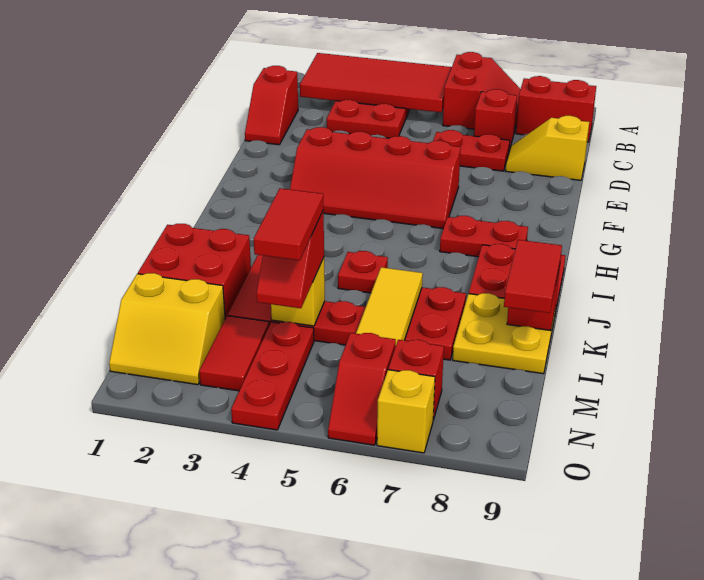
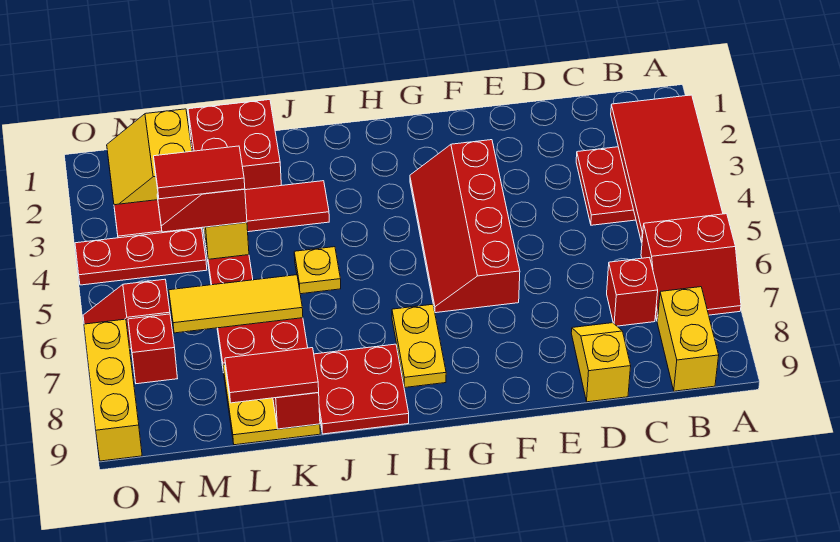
red brick B8:B9 level 1 -> yellow brick B8:B9 level 1
red slope C1:D1 level 1 top C -> none
red plate D6:D7 level 1 -> none
red plate H7:H8 level 1 -> yellow plate H7:H8 level 1
red plate J5 level 1 -> yellow plate J5 level 1
yellow brick O7 level 1 -> yellow brick O7:O9 level 1

